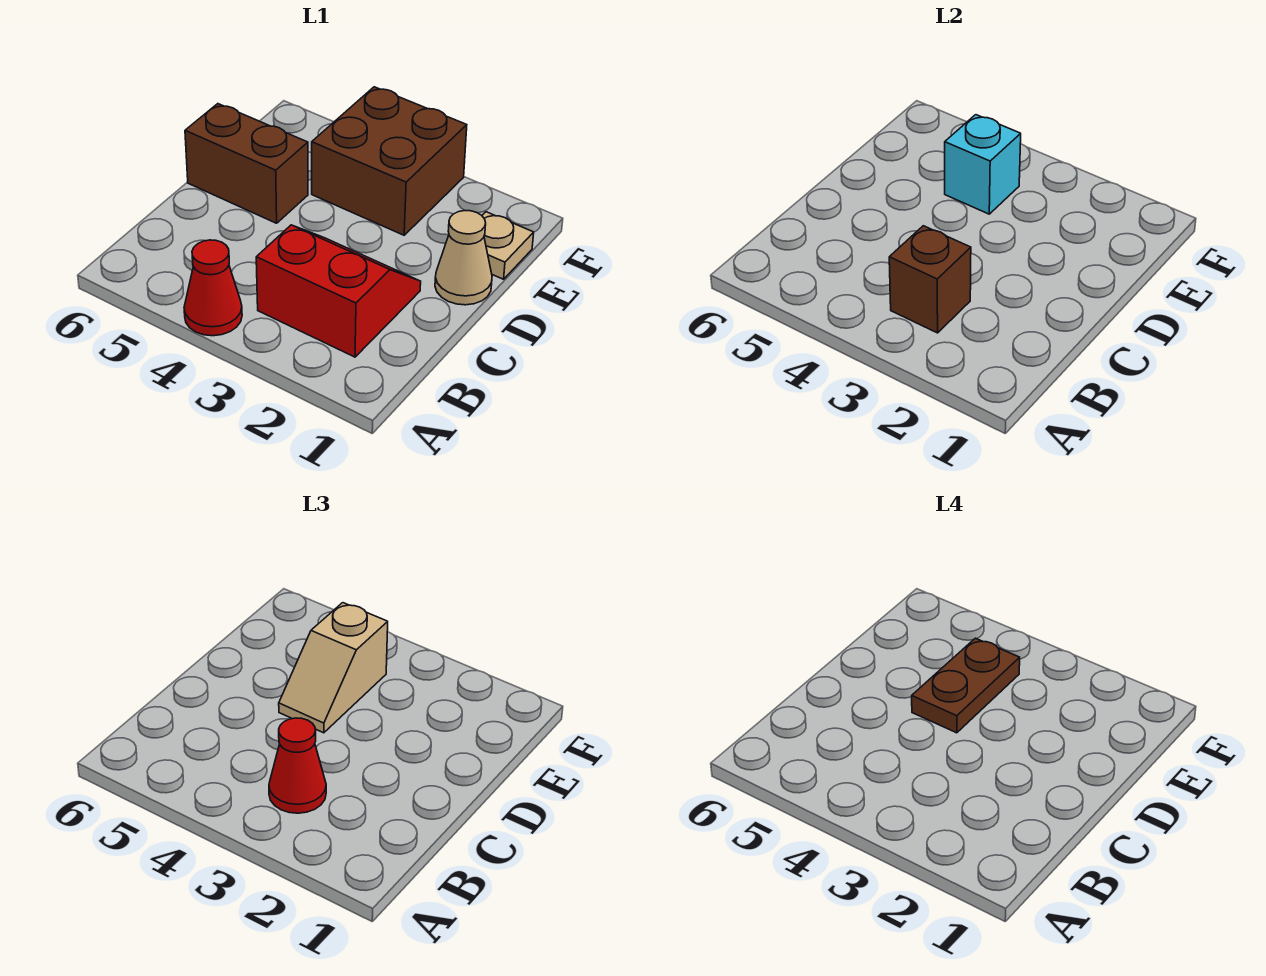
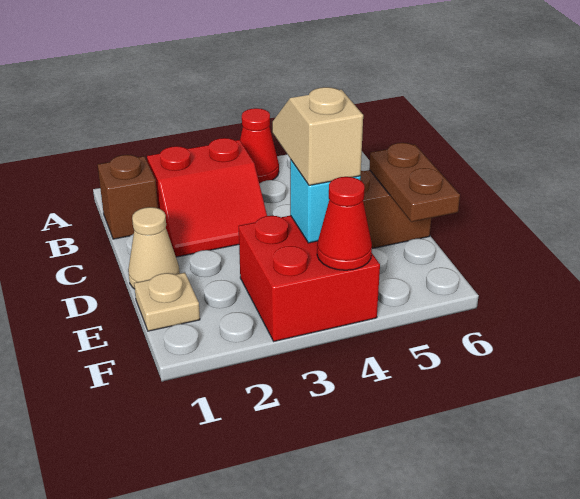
brown brick B3 level 2 -> brown brick B1 level 1
red cone B3 level 3 -> red cone F4 level 2
brown plate D4:E4 level 4 -> brown plate D6:E6 level 2
brown brick E3:F4 level 1 -> red brick E3:F4 level 1

